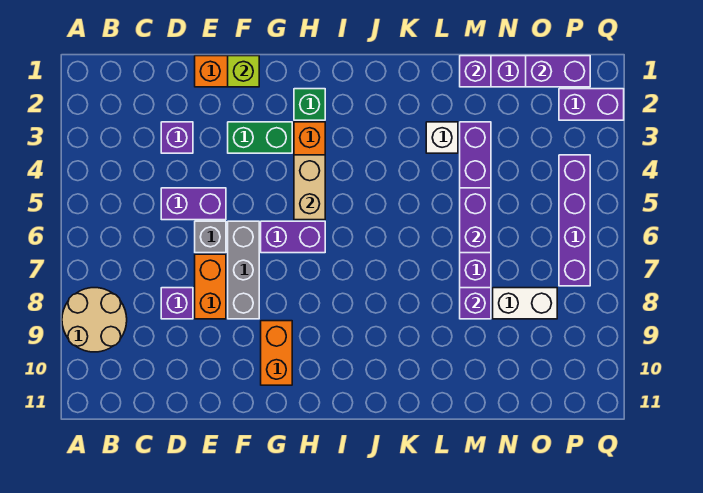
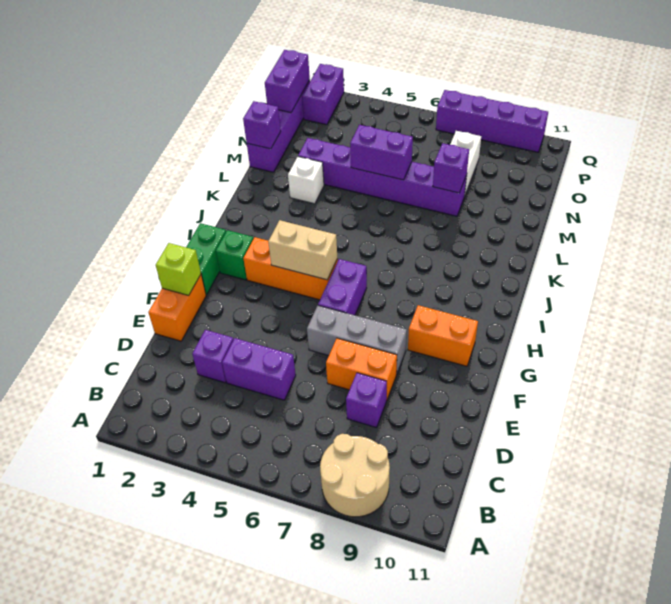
purple brick D5:E5 level 1 -> purple brick D4:D5 level 1
grey brick E6 level 1 -> none
green brick F3:G3 level 1 -> green brick G1:H1 level 1
purple brick P4:P7 level 1 -> purple brick Q7:Q10 level 1

